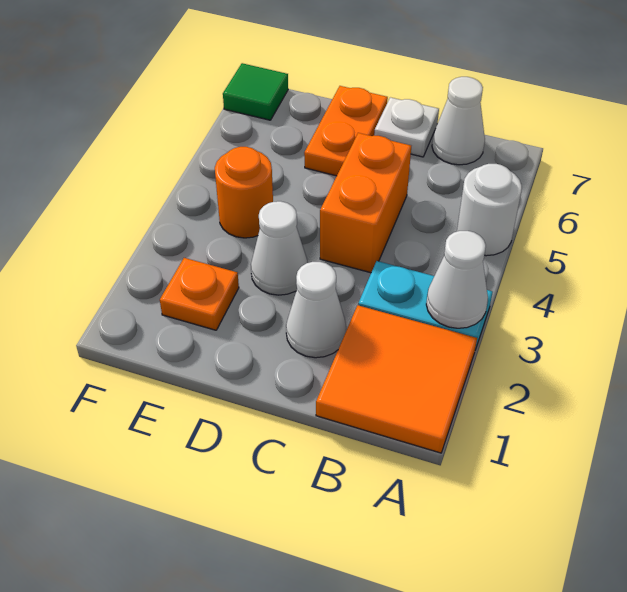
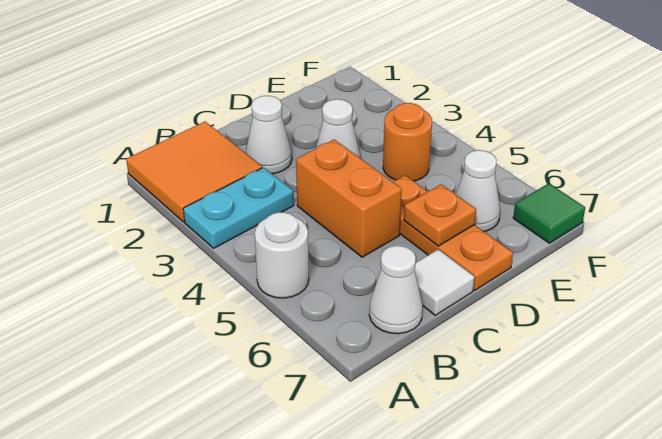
white cone A3 level 2 -> white cone E6 level 1
white plate C7 level 1 -> white tile C7 level 1
orange plate D6:D7 level 1 -> orange plate D5:D7 level 1
orange plate E2 level 1 -> orange plate D6 level 2

